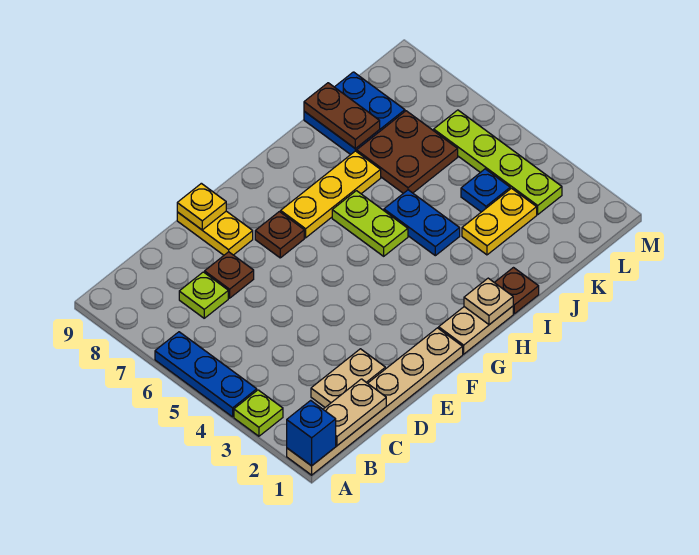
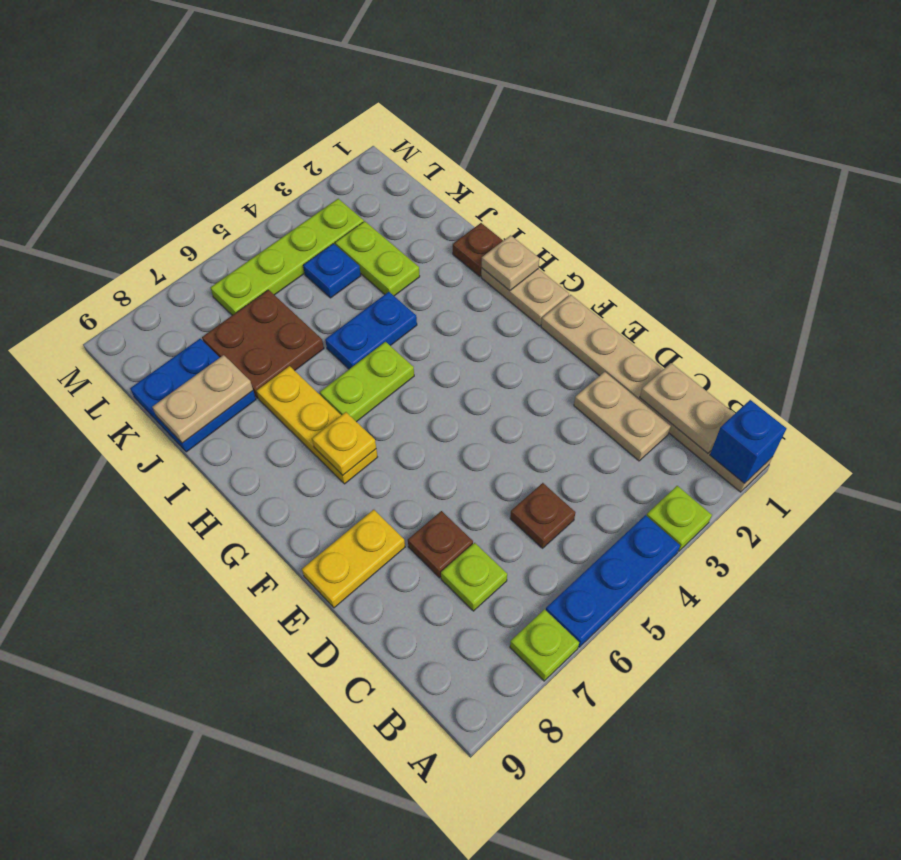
none -> lime plate A7 level 1
yellow plate E9 level 2 -> yellow plate G7 level 2
brown plate F7 level 1 -> brown plate C5 level 1
yellow plate J3:K3 level 1 -> lime plate J3:K3 level 1
brown plate J8:J9 level 2 -> tan plate J8:J9 level 2

